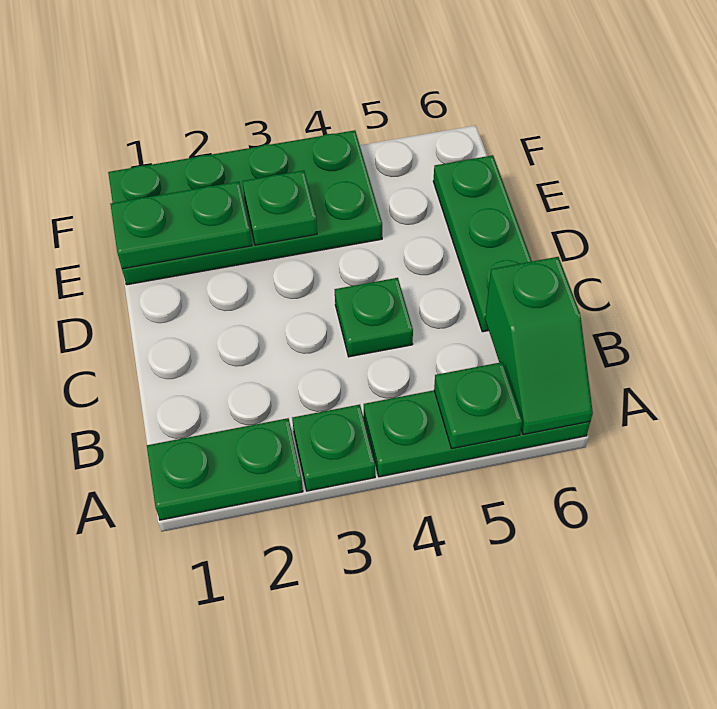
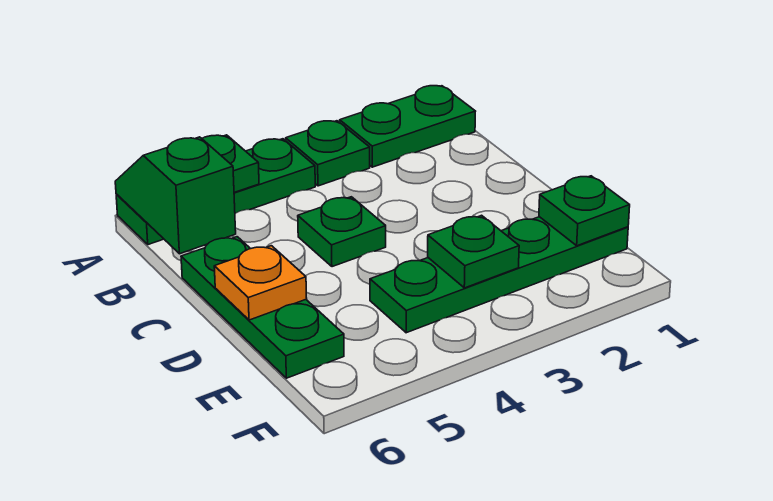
none -> orange plate D6 level 2
green plate E1:F4 level 1 -> green plate E1:E4 level 1
green plate E1:E2 level 2 -> green plate E1 level 2

